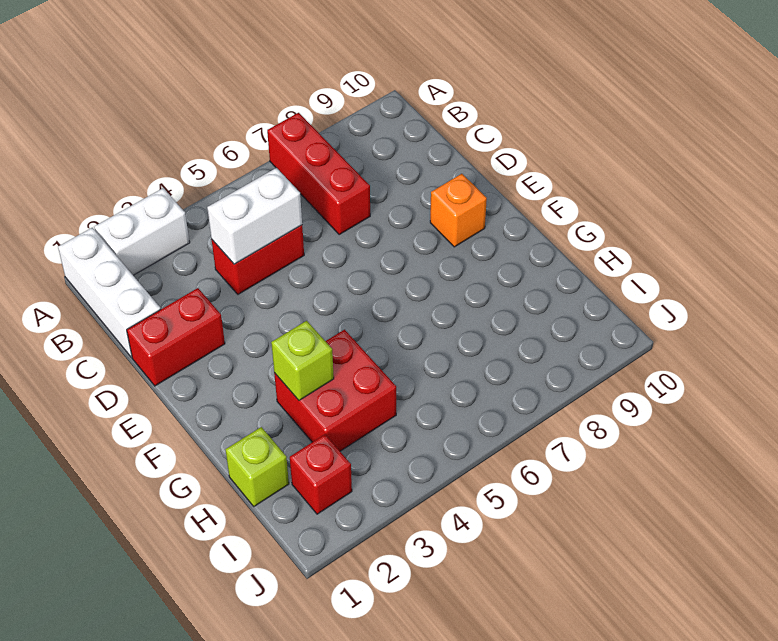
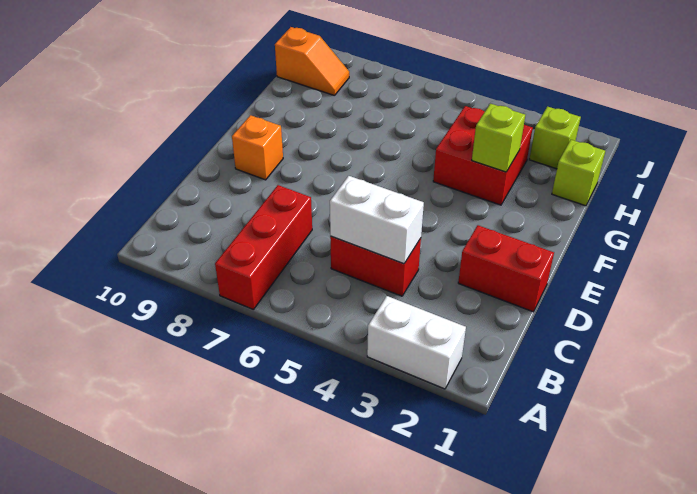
white brick A1:C1 level 1 -> none
red brick I2 level 1 -> lime brick I2 level 1
none -> orange slope I9:I10 level 1 top 10

